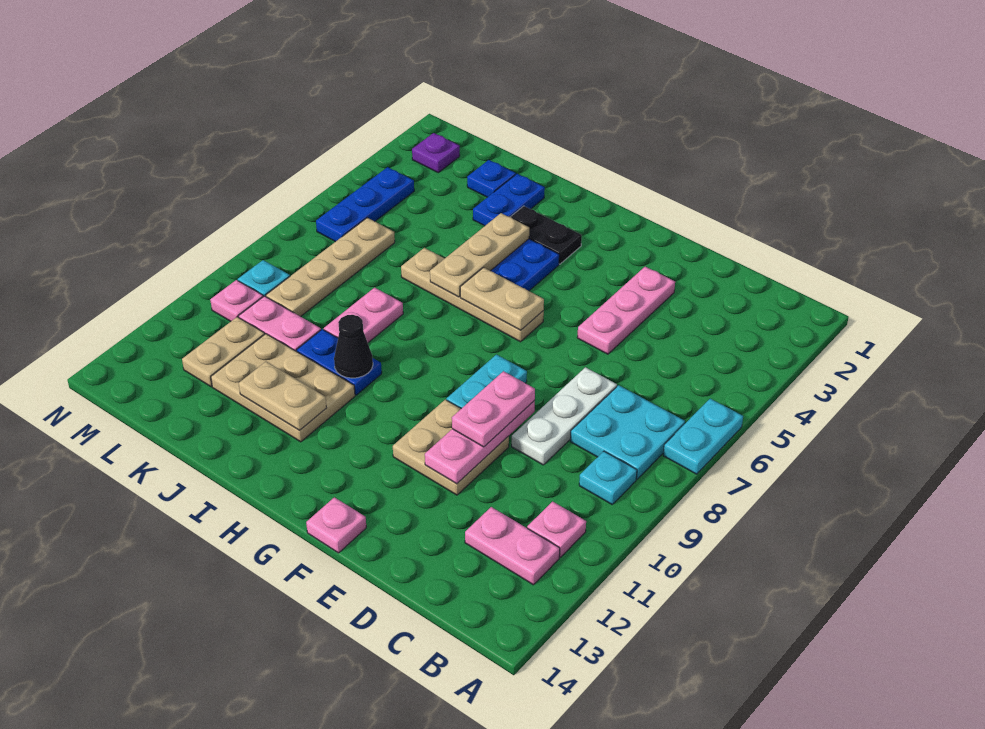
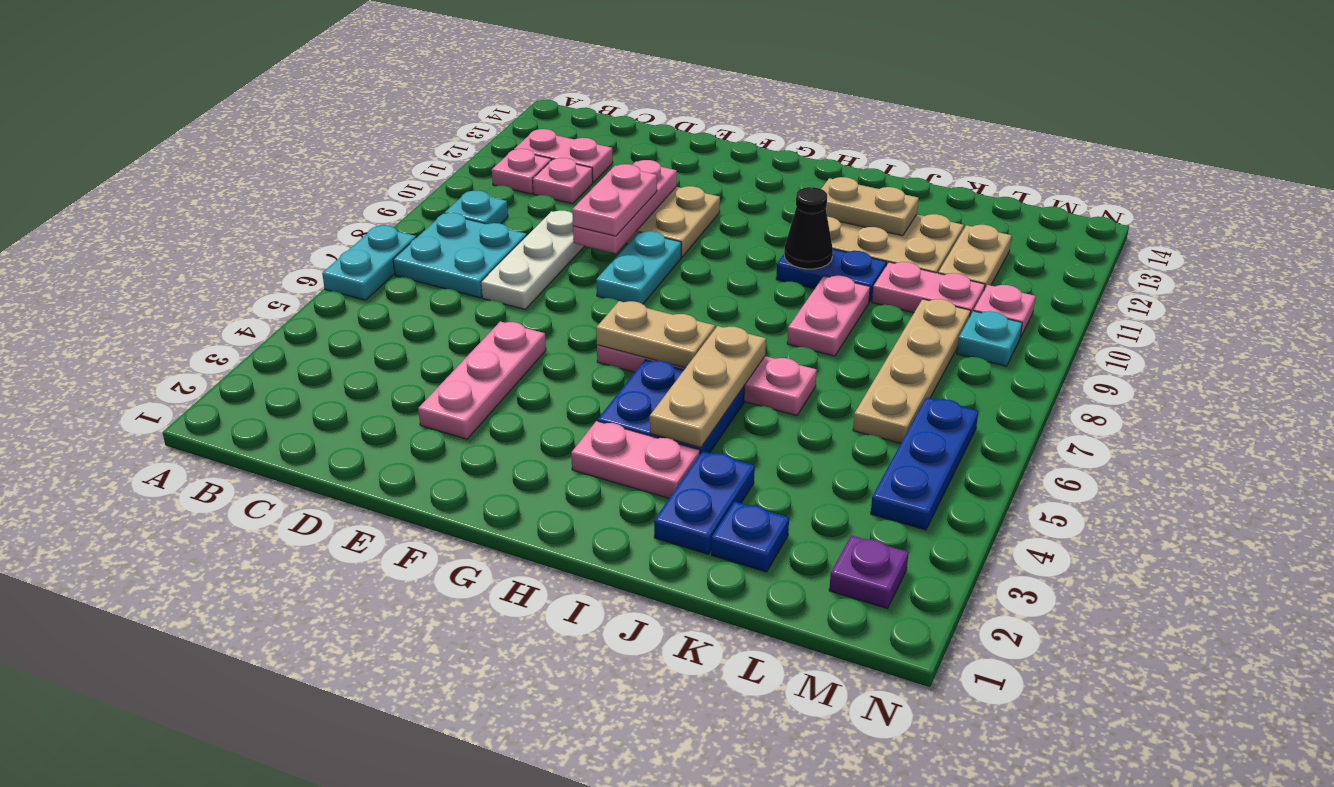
pink plate F14 level 1 -> pink plate C11 level 1
tan plate G6:J6 level 1 -> pink plate G6:J6 level 1
black plate H3:I3 level 1 -> pink plate H3:I3 level 1

